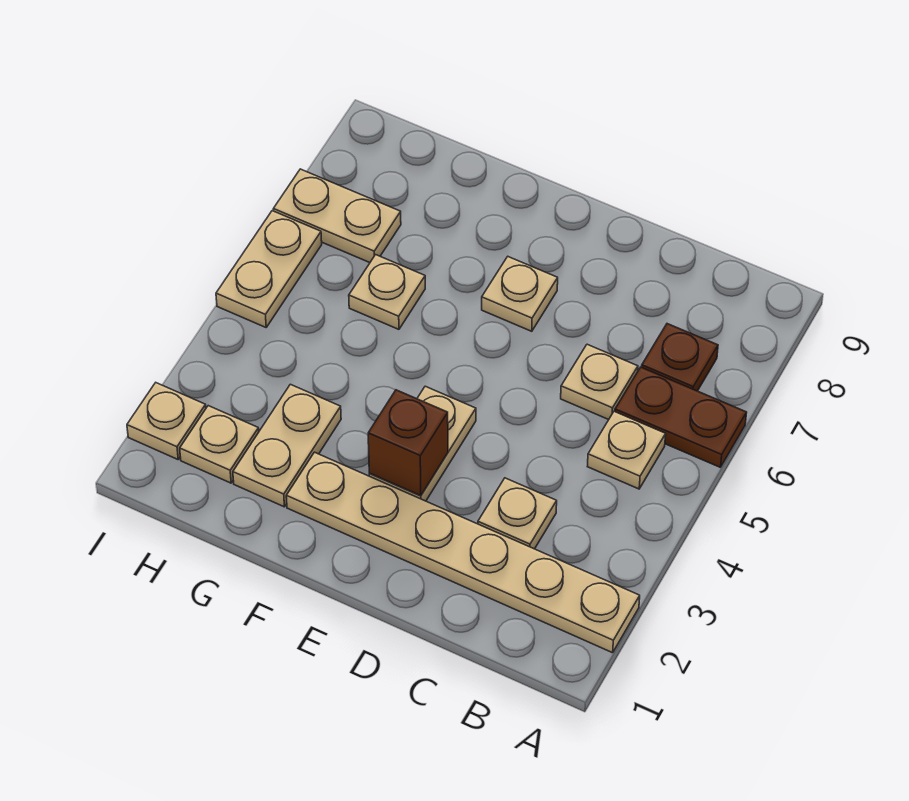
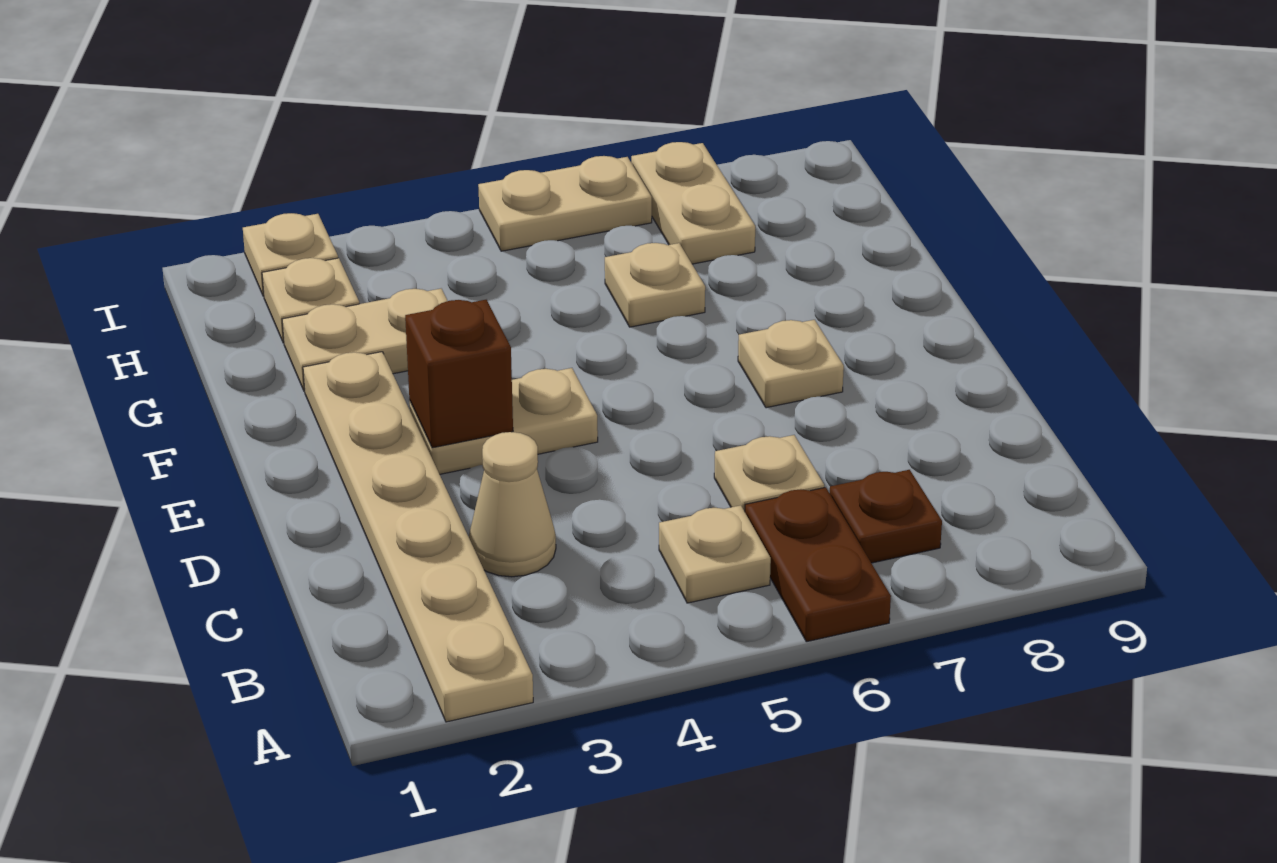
tan plate C3 level 1 -> tan cone C3 level 1

